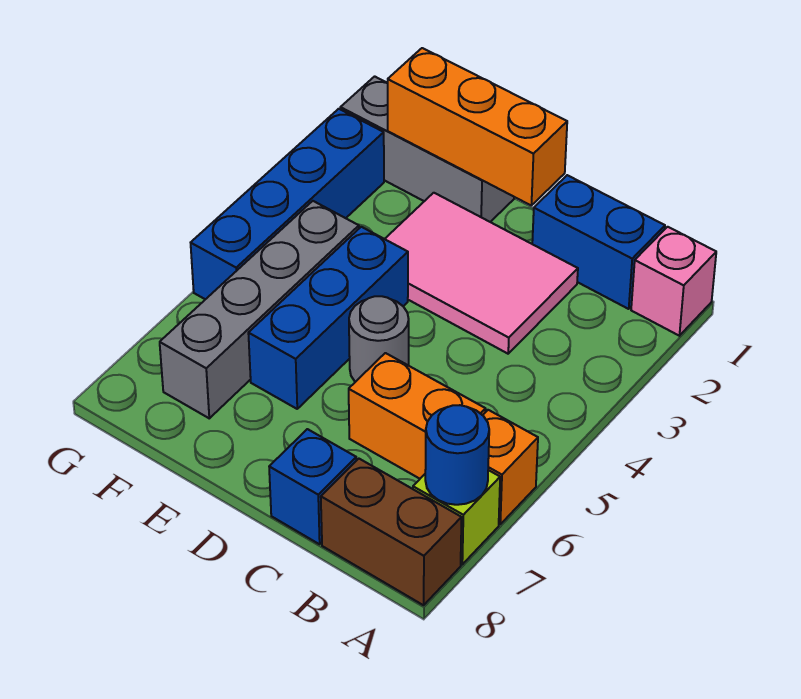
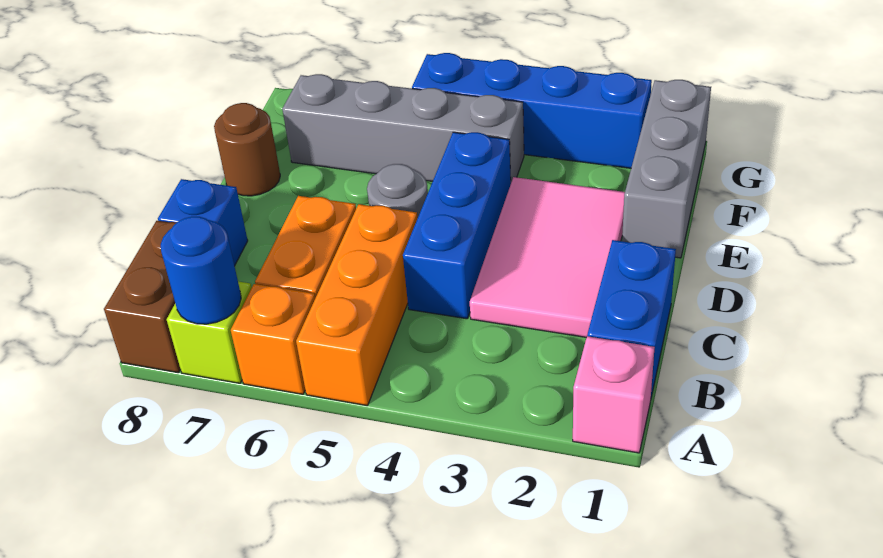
orange brick D1:F1 level 2 -> orange brick A5:C5 level 1
blue brick E4:E6 level 1 -> blue brick C4:E4 level 1
none -> brown round brick E8 level 1

